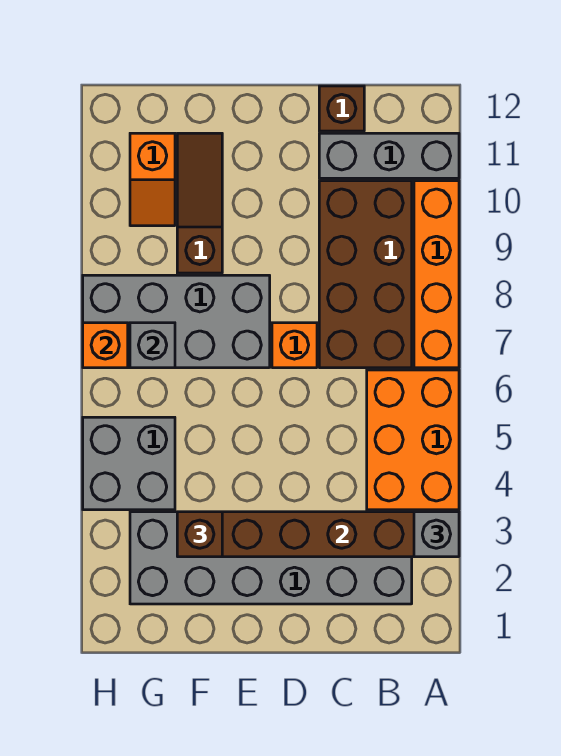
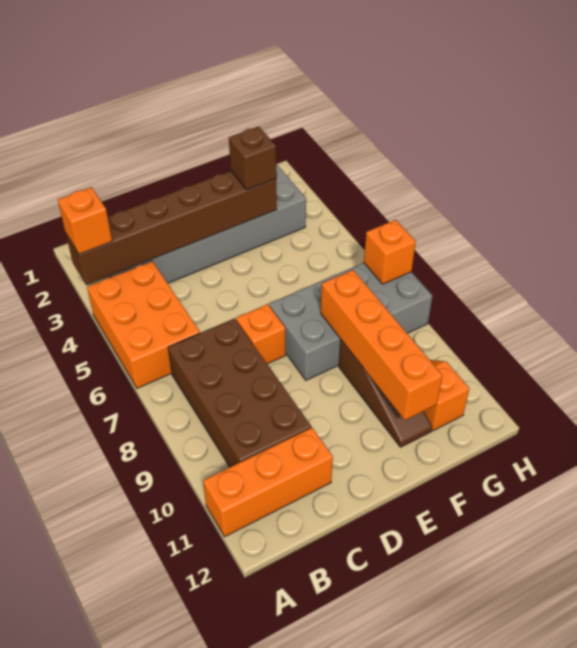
grey brick A3 level 3 -> orange brick A3 level 3
orange brick A7:A10 level 1 -> orange brick F8:F11 level 2
grey brick A11:C11 level 1 -> orange brick A11:C11 level 1
brown brick C12 level 1 -> none
grey brick G4:H5 level 1 -> none
grey brick G7 level 2 -> none

